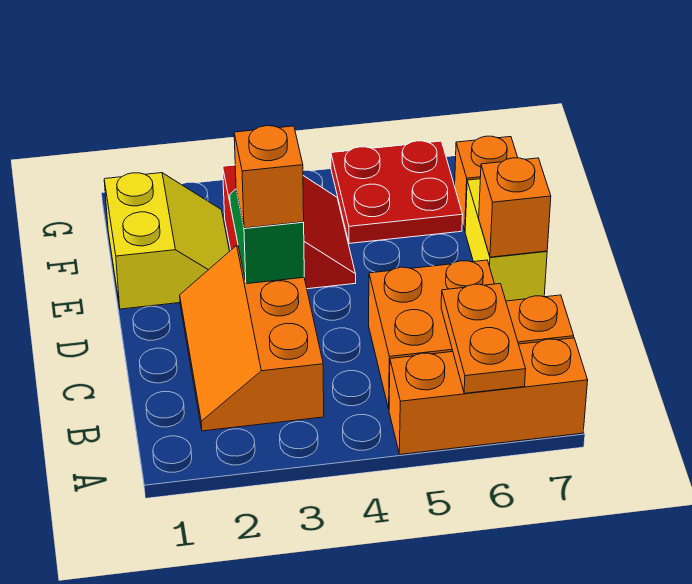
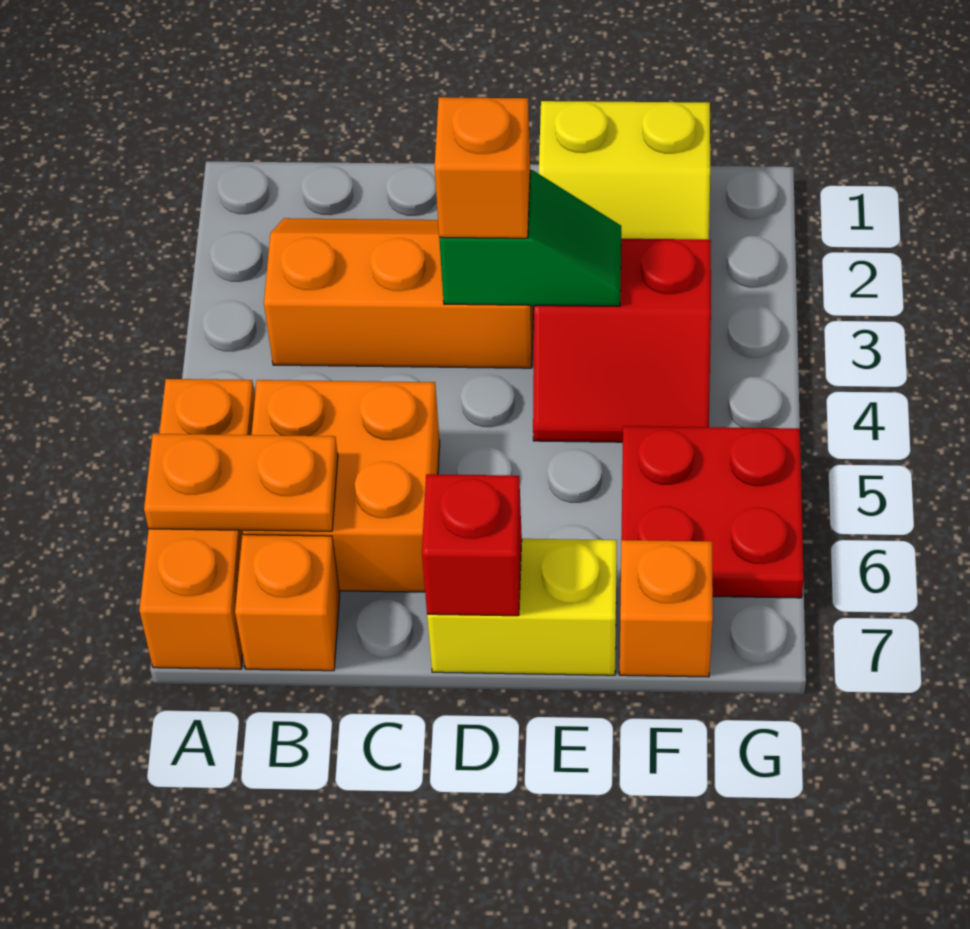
orange brick D7 level 2 -> red brick D7 level 2

